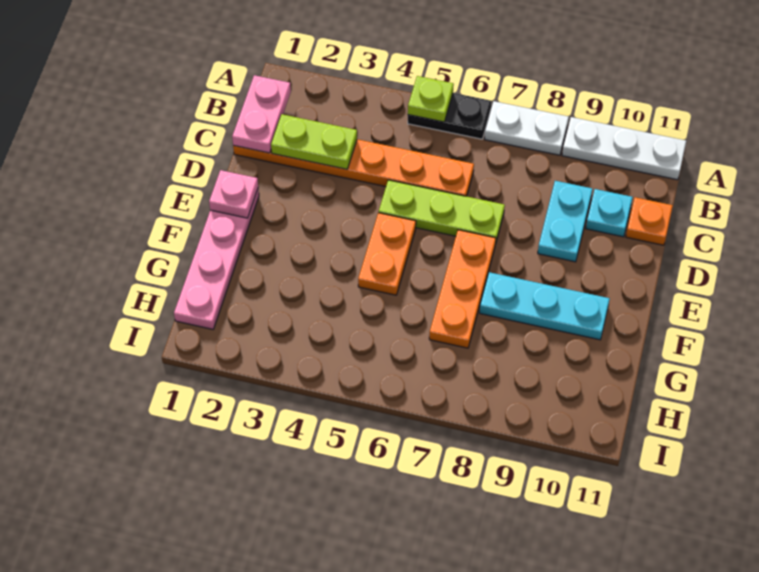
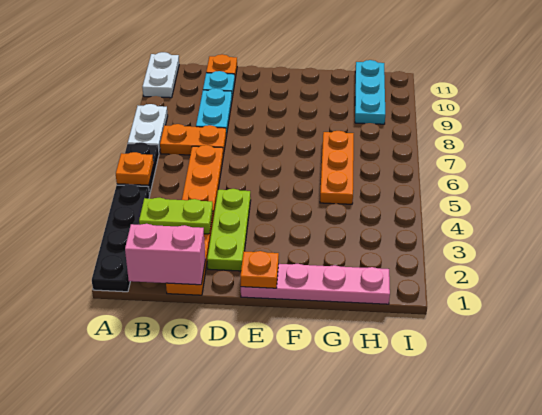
none -> black plate A1:A4 level 1
lime plate A5 level 2 -> orange plate A5 level 2
white plate A9:A11 level 1 -> white plate A10:A11 level 1
pink plate B1:C1 level 2 -> pink brick B1:C1 level 2
lime plate C2:C3 level 2 -> lime plate B3:C3 level 2
cyan plate C9:D9 level 1 -> cyan plate C8:C9 level 1
lime plate D5:D7 level 1 -> lime plate D2:D4 level 1
pink plate E1 level 2 -> orange plate E1 level 2
orange plate E5:F5 level 1 -> orange plate B7:C7 level 1
orange plate E7:G7 level 1 -> orange plate G5:G7 level 1
cyan plate F8:F10 level 1 -> cyan plate H9:H11 level 1

